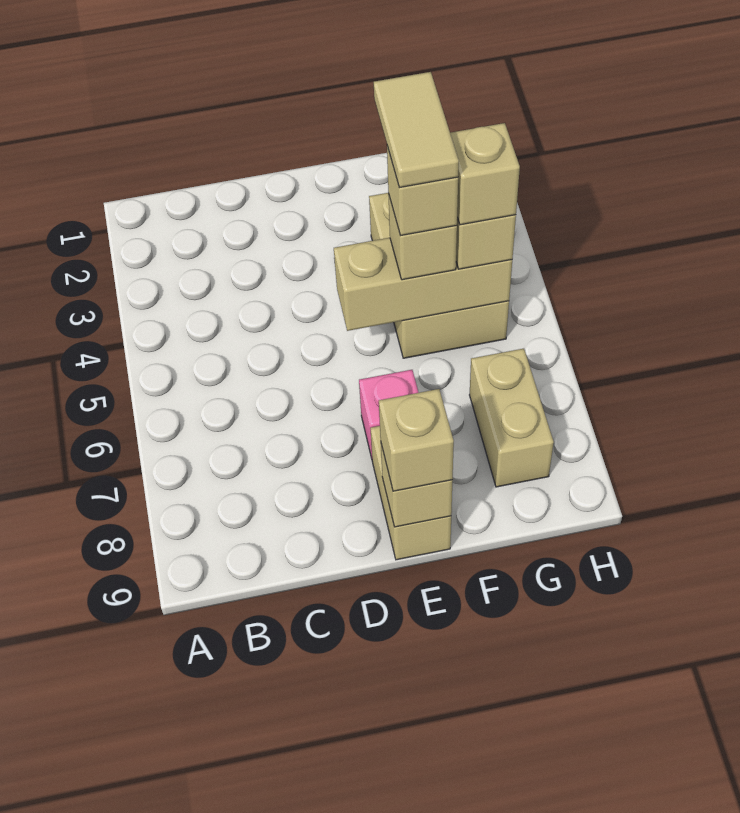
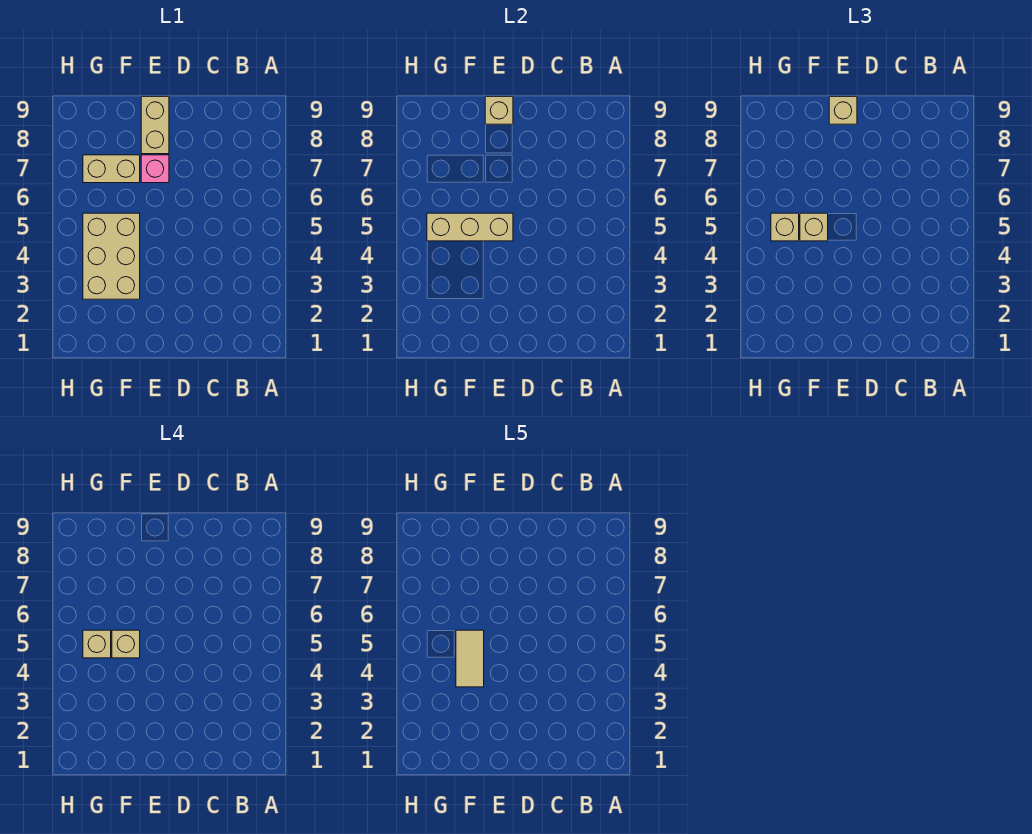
tan brick G7:G8 level 1 -> tan brick F7:G7 level 1

